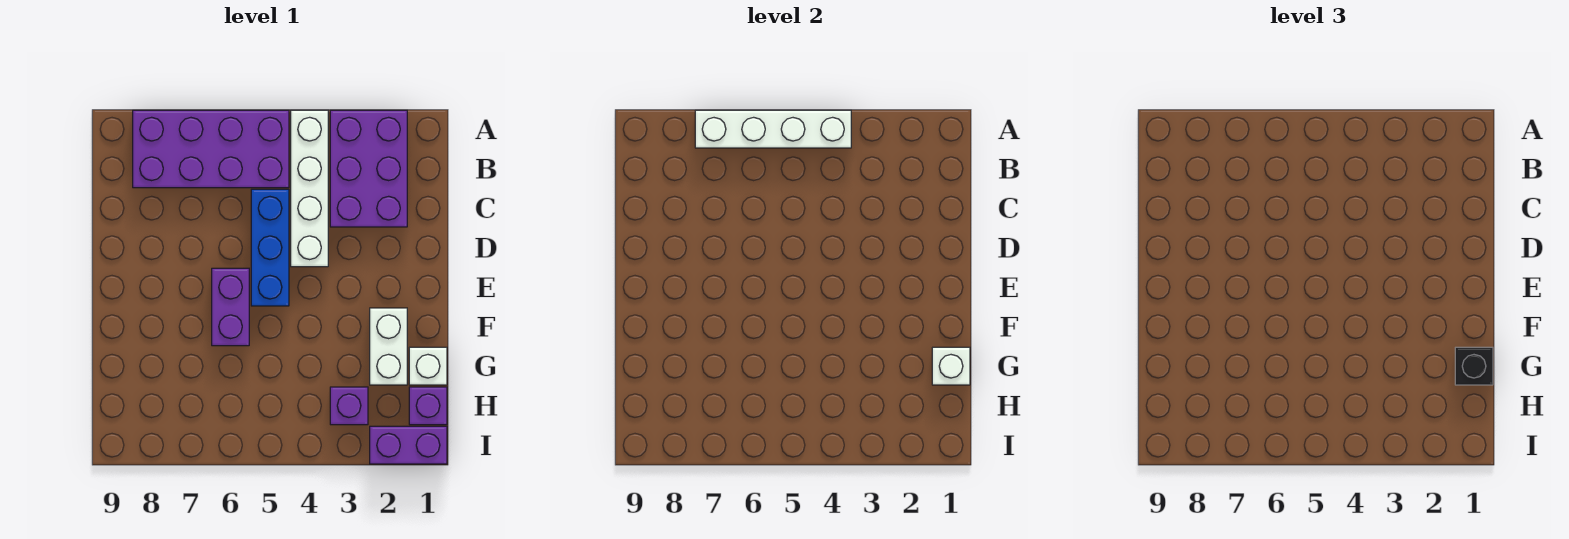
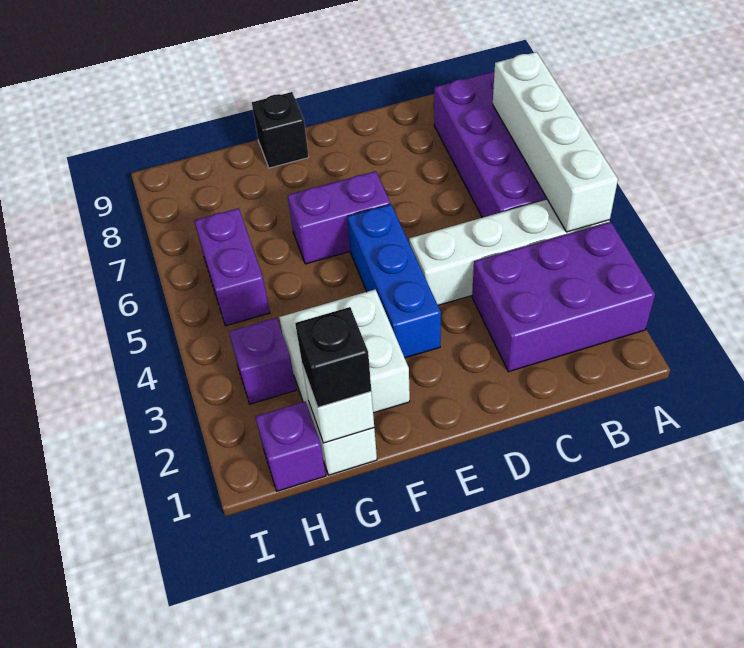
blue brick C5:E5 level 1 -> blue brick E3:E5 level 1
white brick F2:G2 level 1 -> white brick F2:G3 level 1
none -> black brick F9 level 1
purple brick I1:I2 level 1 -> purple brick H5:H6 level 1

